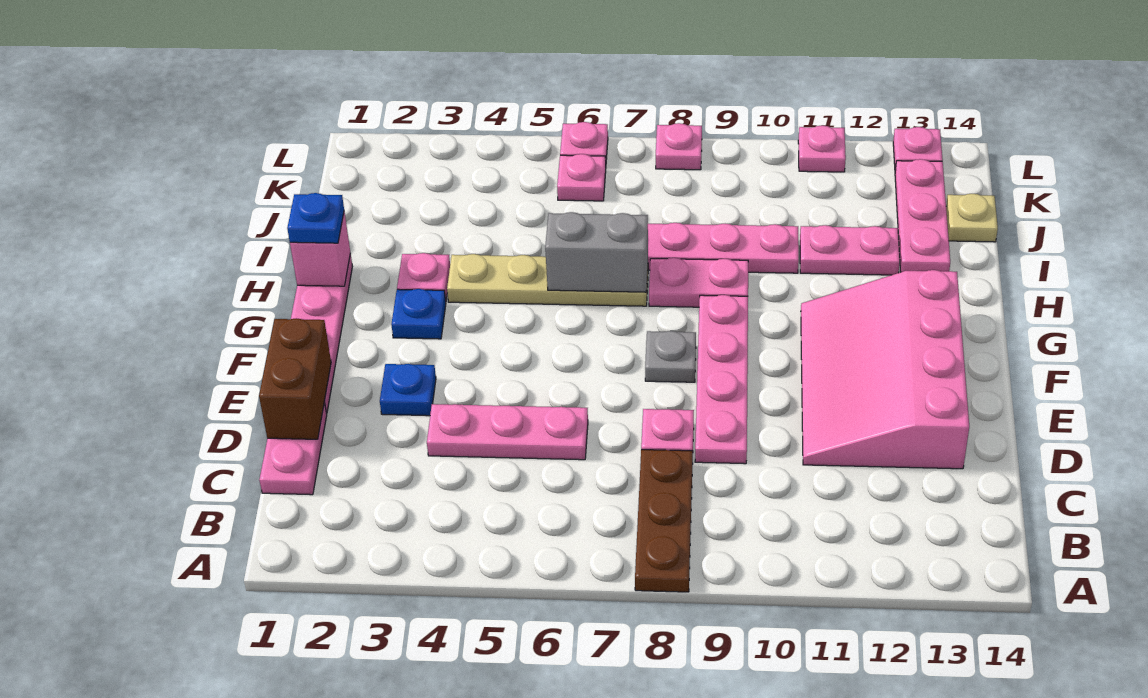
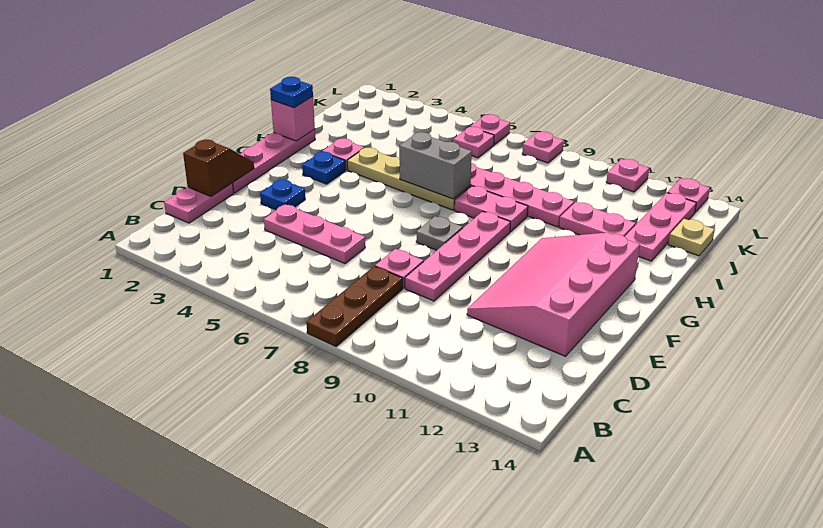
brown brick D1:E1 level 2 -> brown slope D1:E1 level 2 top D

